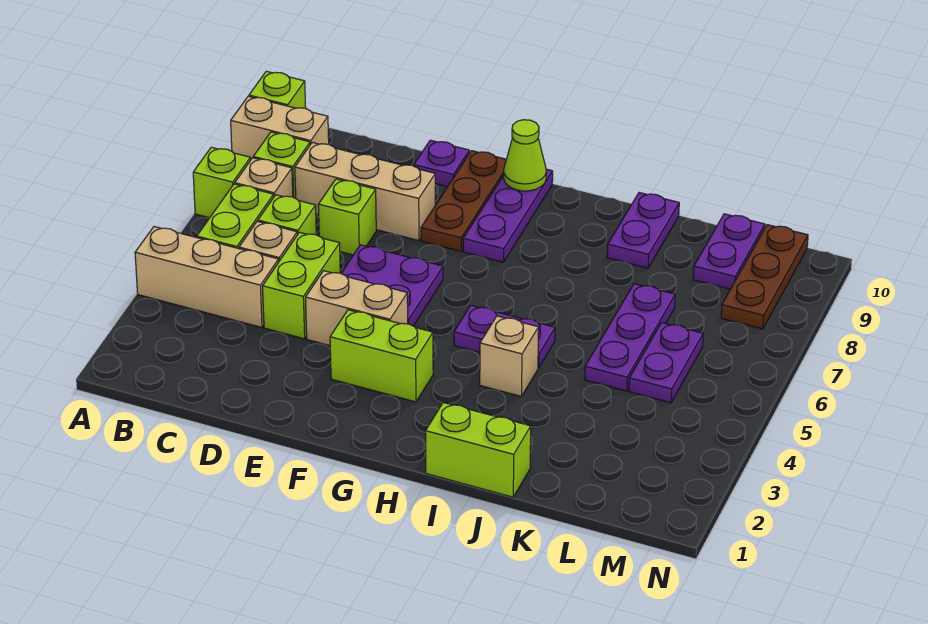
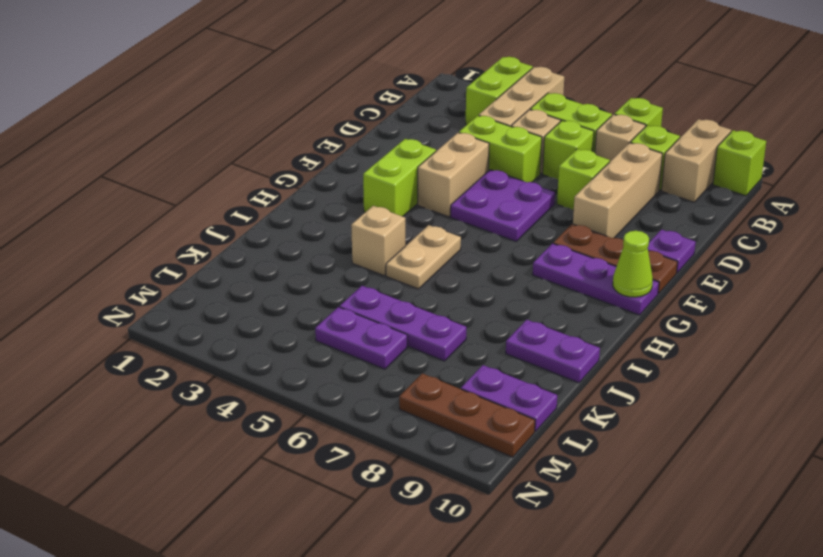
purple plate H5:I5 level 1 -> tan plate H5:I5 level 1
lime brick I1:J1 level 1 -> lime brick A3:B3 level 1

